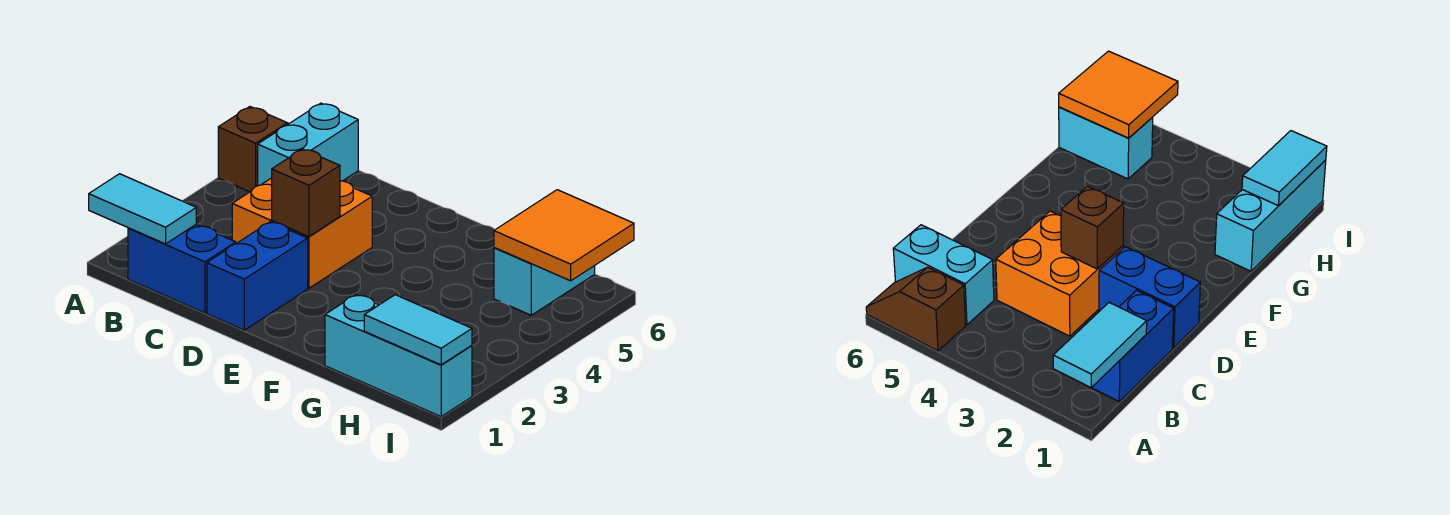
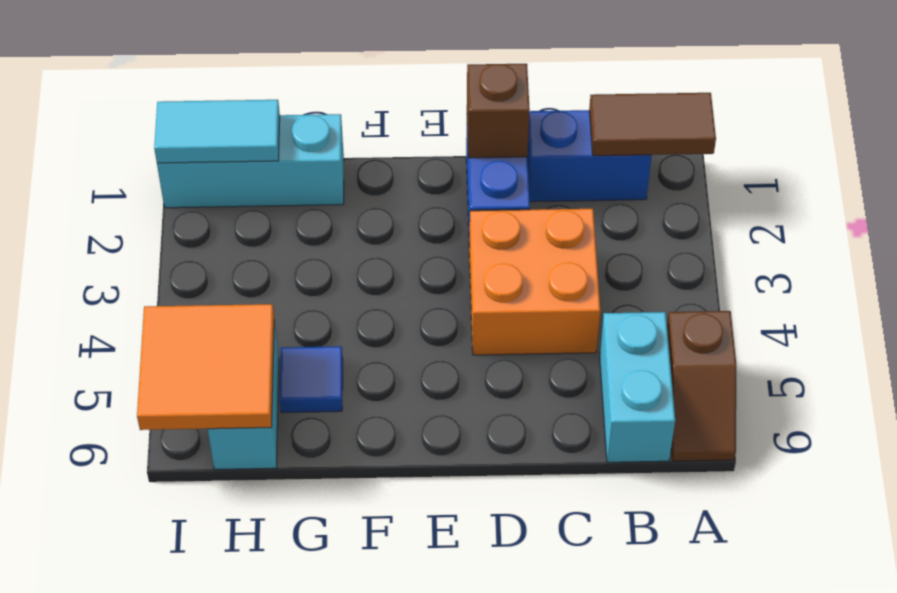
cyan tile A1:B1 level 2 -> brown tile A1:B1 level 2
brown brick D3 level 2 -> brown brick D1 level 2
none -> blue tile G5 level 1

